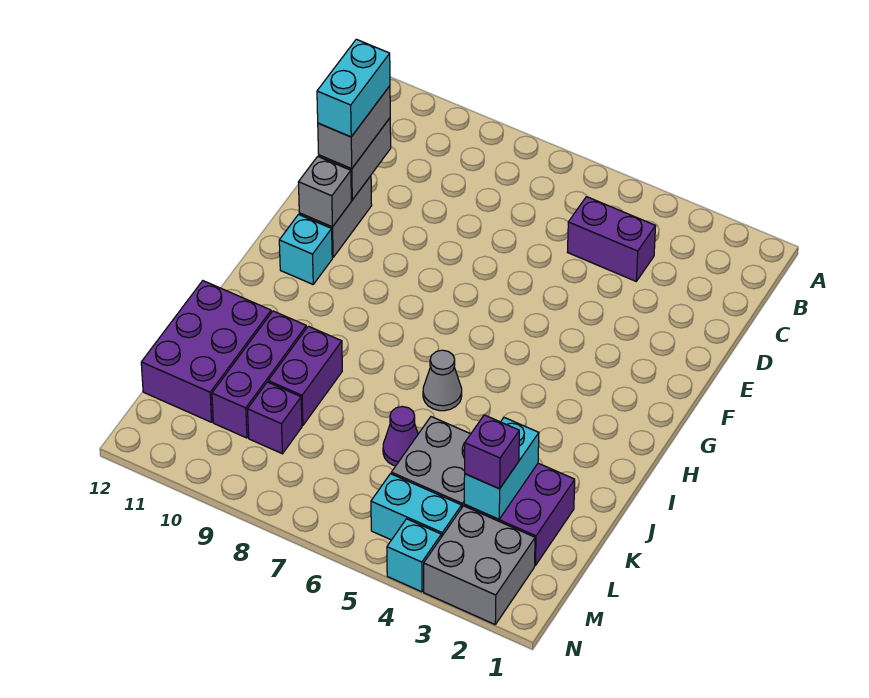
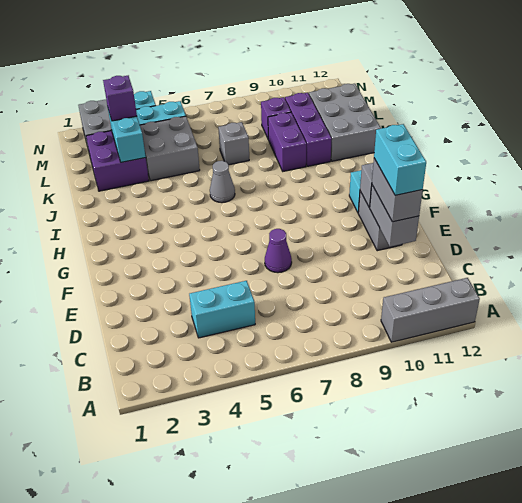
none -> grey brick A10:A12 level 1
purple brick C4:C5 level 1 -> cyan brick C4:C5 level 1
purple brick J11:L12 level 1 -> grey brick J11:L12 level 1
purple cone K6 level 1 -> purple cone E7 level 1
none -> grey brick K7 level 1

